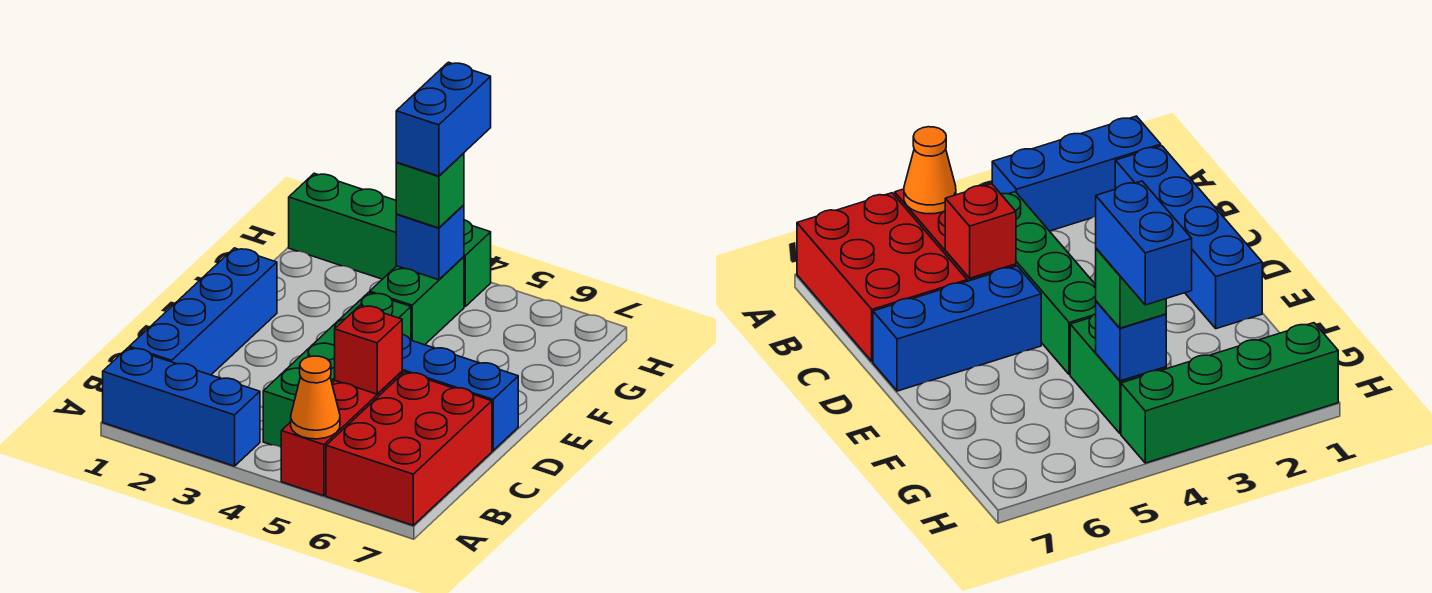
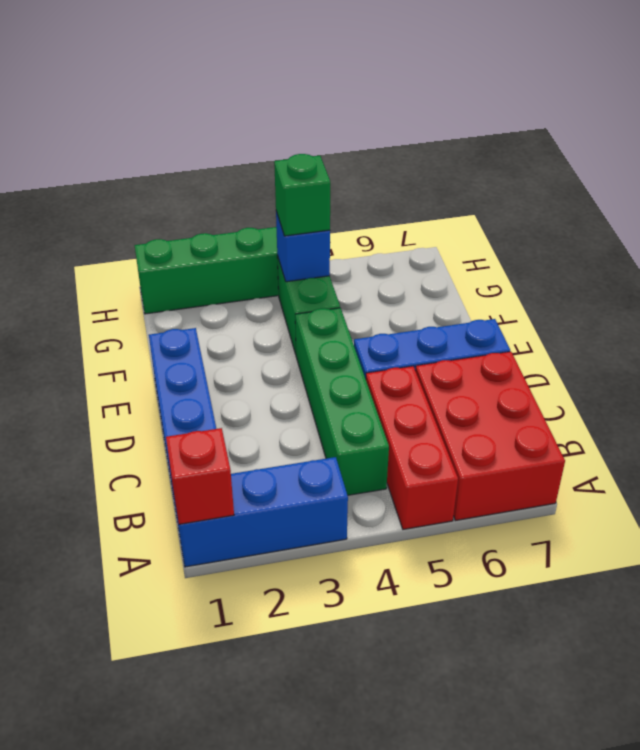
orange cone A5 level 2 -> none
red brick C5 level 2 -> red brick A1 level 2
blue brick G4:H4 level 4 -> none

